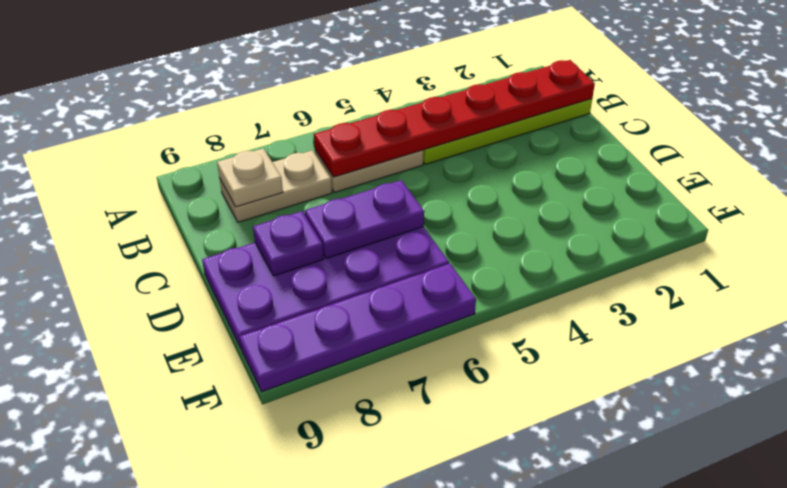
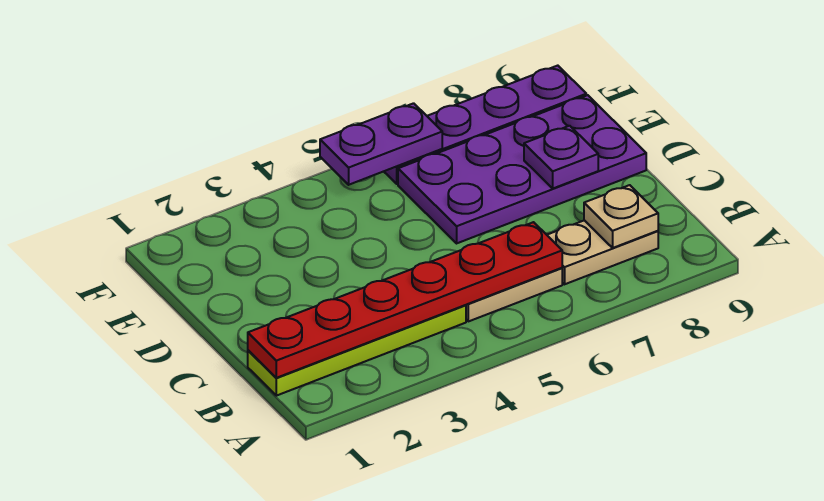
purple plate D6:D7 level 2 -> purple plate F5:F6 level 2

